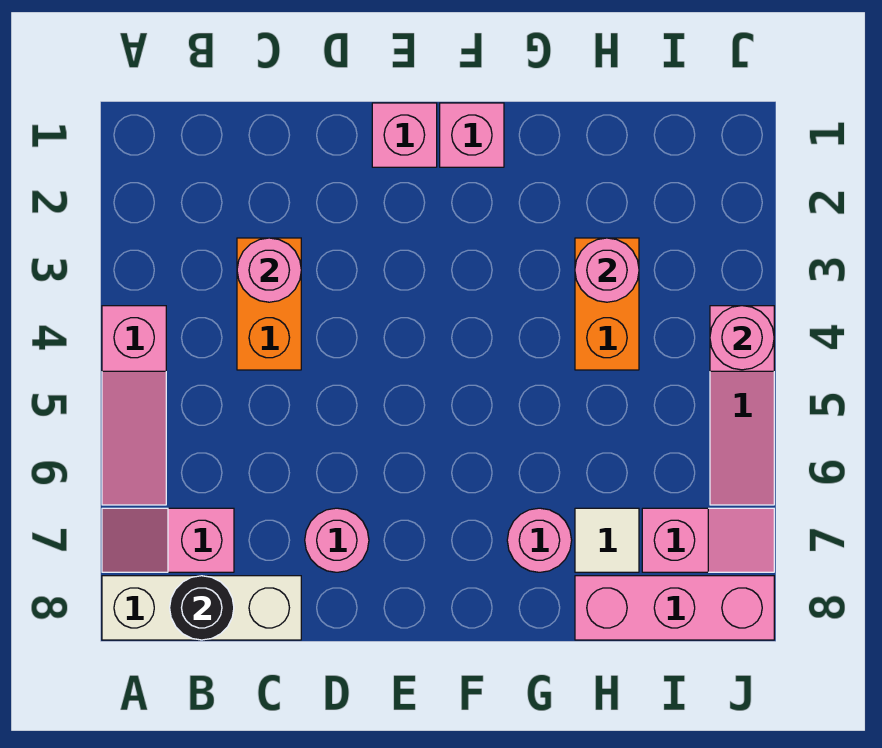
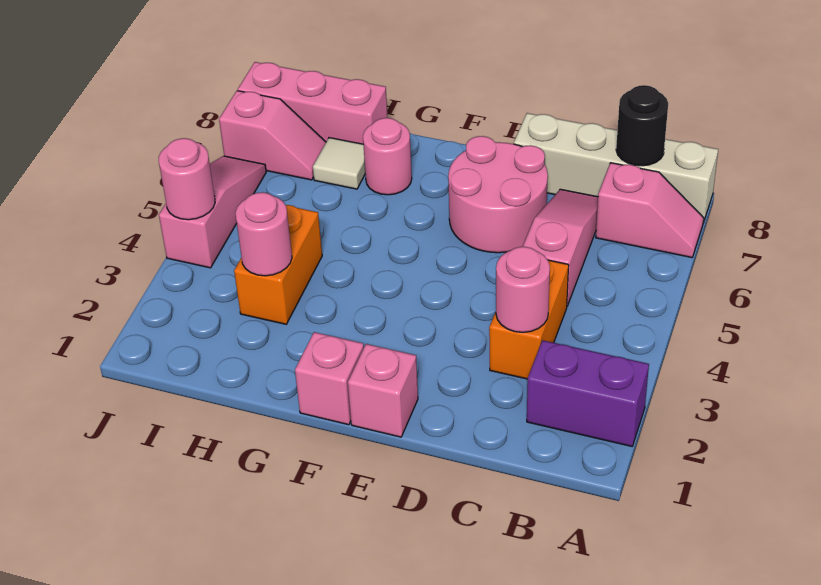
none -> purple brick A2:B2 level 1
pink slope A4:A6 level 1 top 4 -> pink slope C5:C7 level 1 top 5
white brick A8:C8 level 1 -> white brick A8:D8 level 1
pink round brick D7 level 1 -> pink round brick D6:E7 level 1
pink slope I7:J7 level 1 top I -> pink slope I7:J7 level 1 top J

